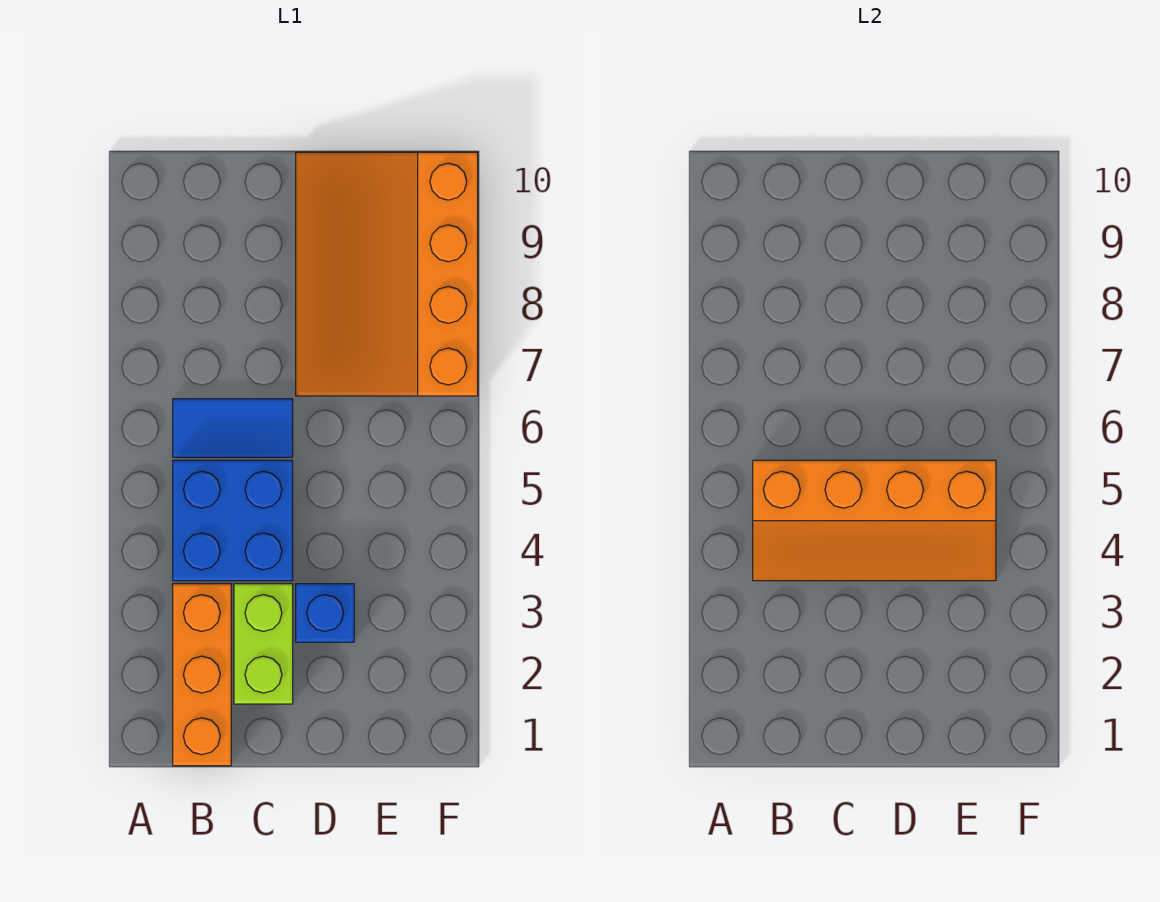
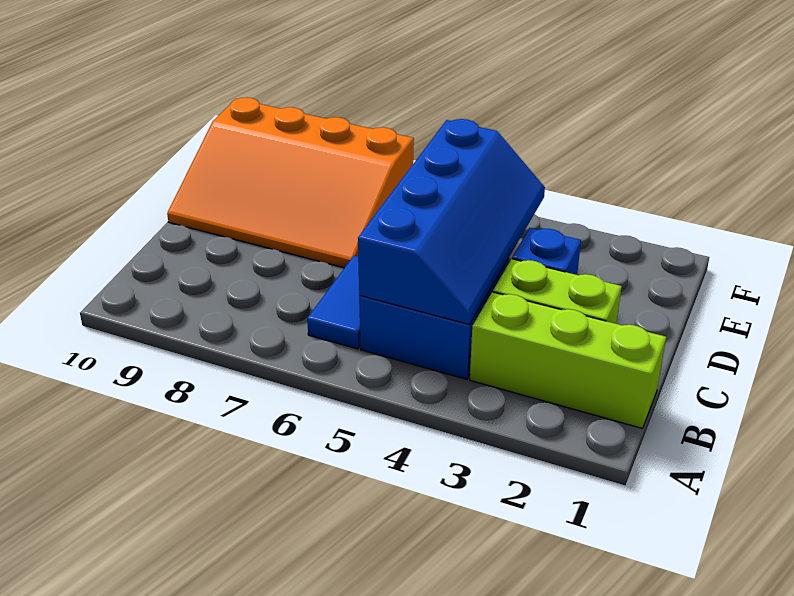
orange brick B1:B3 level 1 -> lime brick B1:B3 level 1
orange slope B4:E5 level 2 top 5 -> blue slope B4:E5 level 2 top 5

